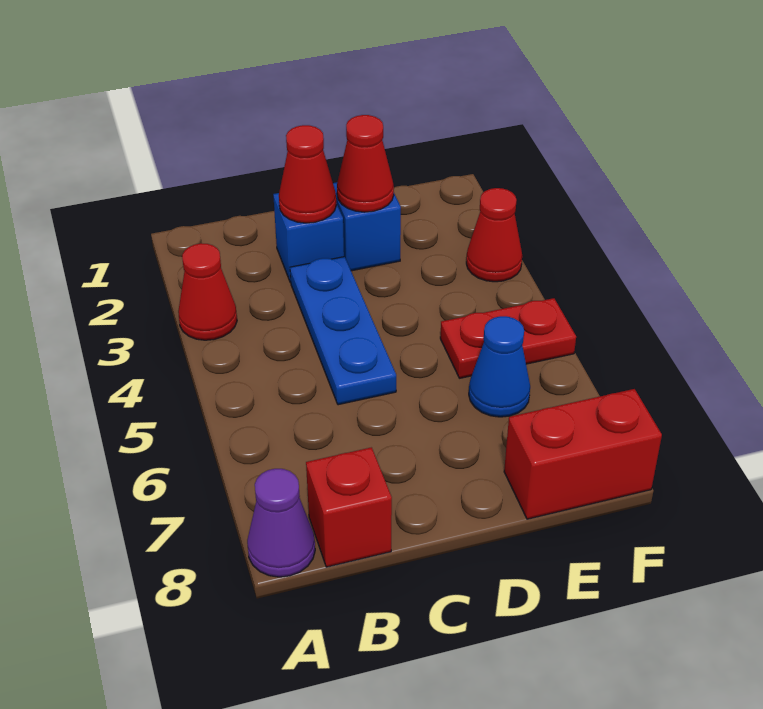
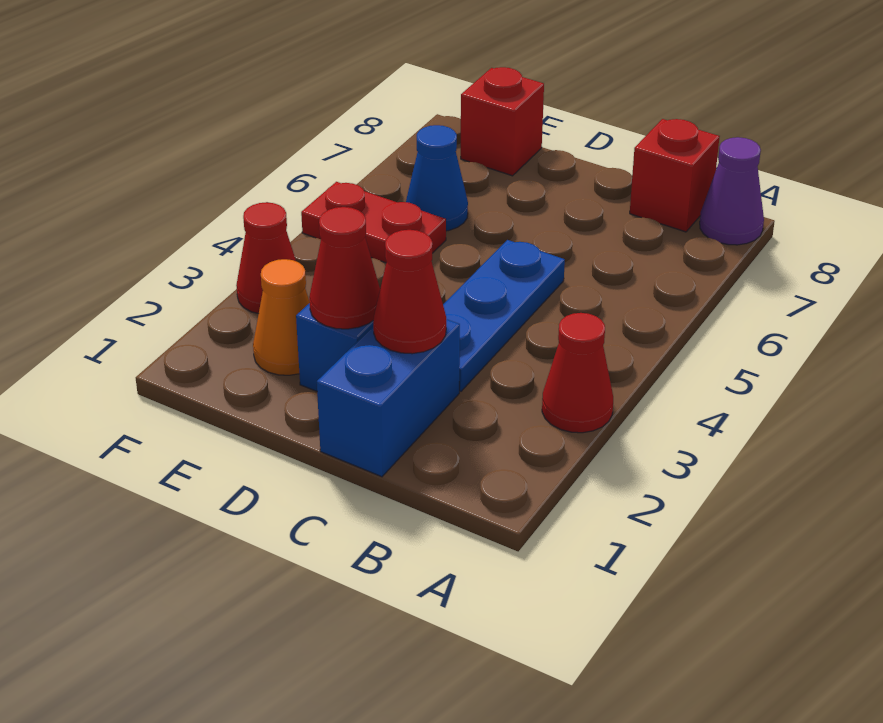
blue brick C2 level 1 -> blue brick C1:C2 level 1
none -> orange cone E2 level 1
red brick E8:F8 level 1 -> red brick E8 level 1

